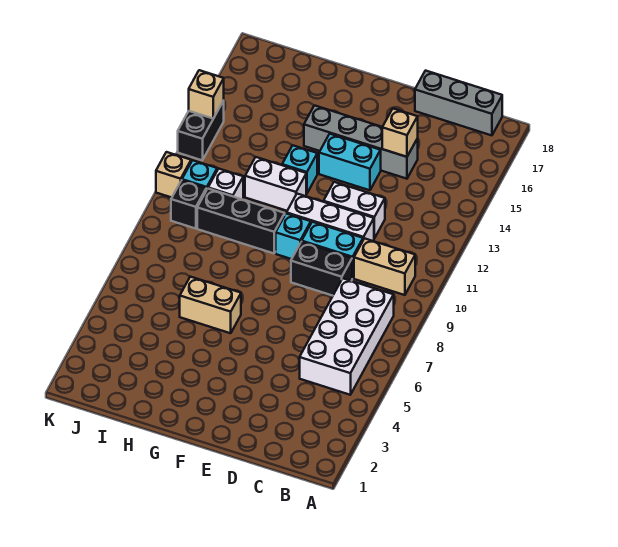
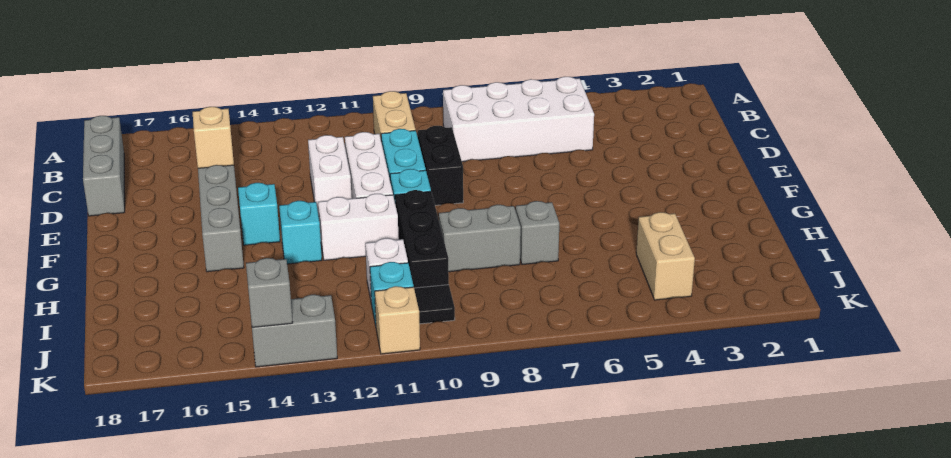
cyan brick E14:F14 level 1 -> cyan brick F14 level 1
tan brick G6:H6 level 1 -> tan brick I4:J4 level 1
white brick G12:H12 level 1 -> white brick G11:G12 level 1
none -> grey brick H7 level 1
none -> grey brick H8:H9 level 1
black brick J10 level 1 -> black tile J10 level 1
black brick K13:K14 level 1 -> grey brick K13:K14 level 1
tan brick K14 level 2 -> grey brick K14 level 2

